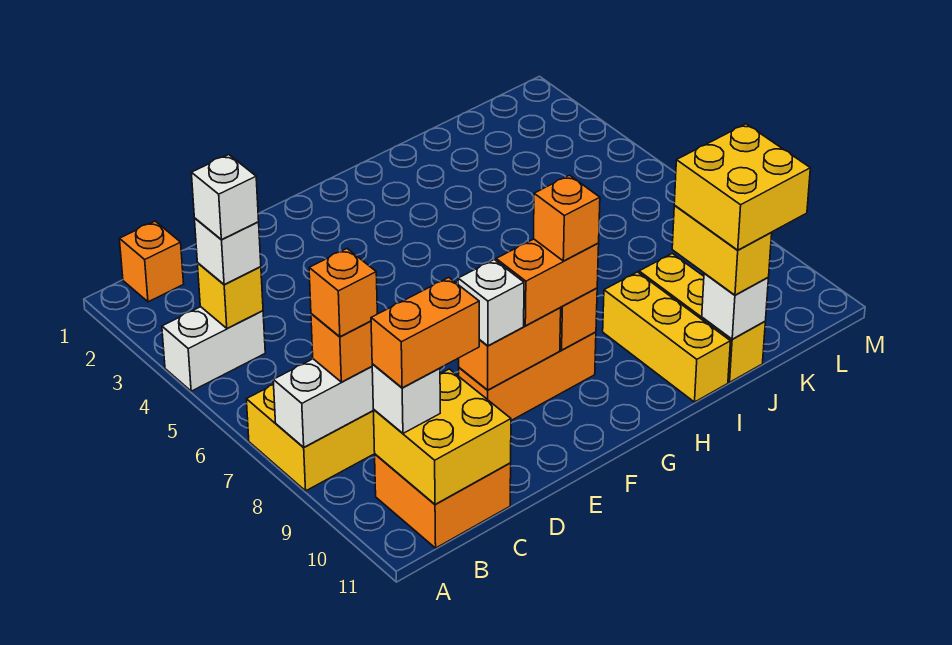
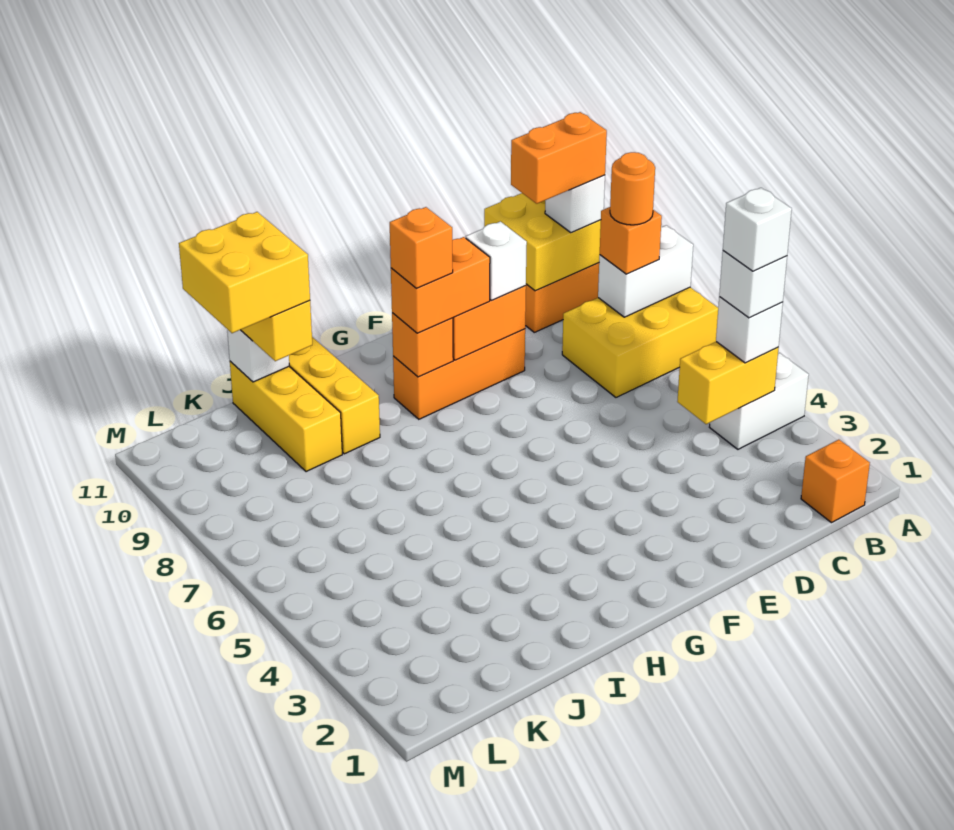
yellow brick B4 level 2 -> yellow brick B4:C4 level 2
none -> white brick B4 level 5
orange brick B8 level 4 -> orange round brick B8 level 4

